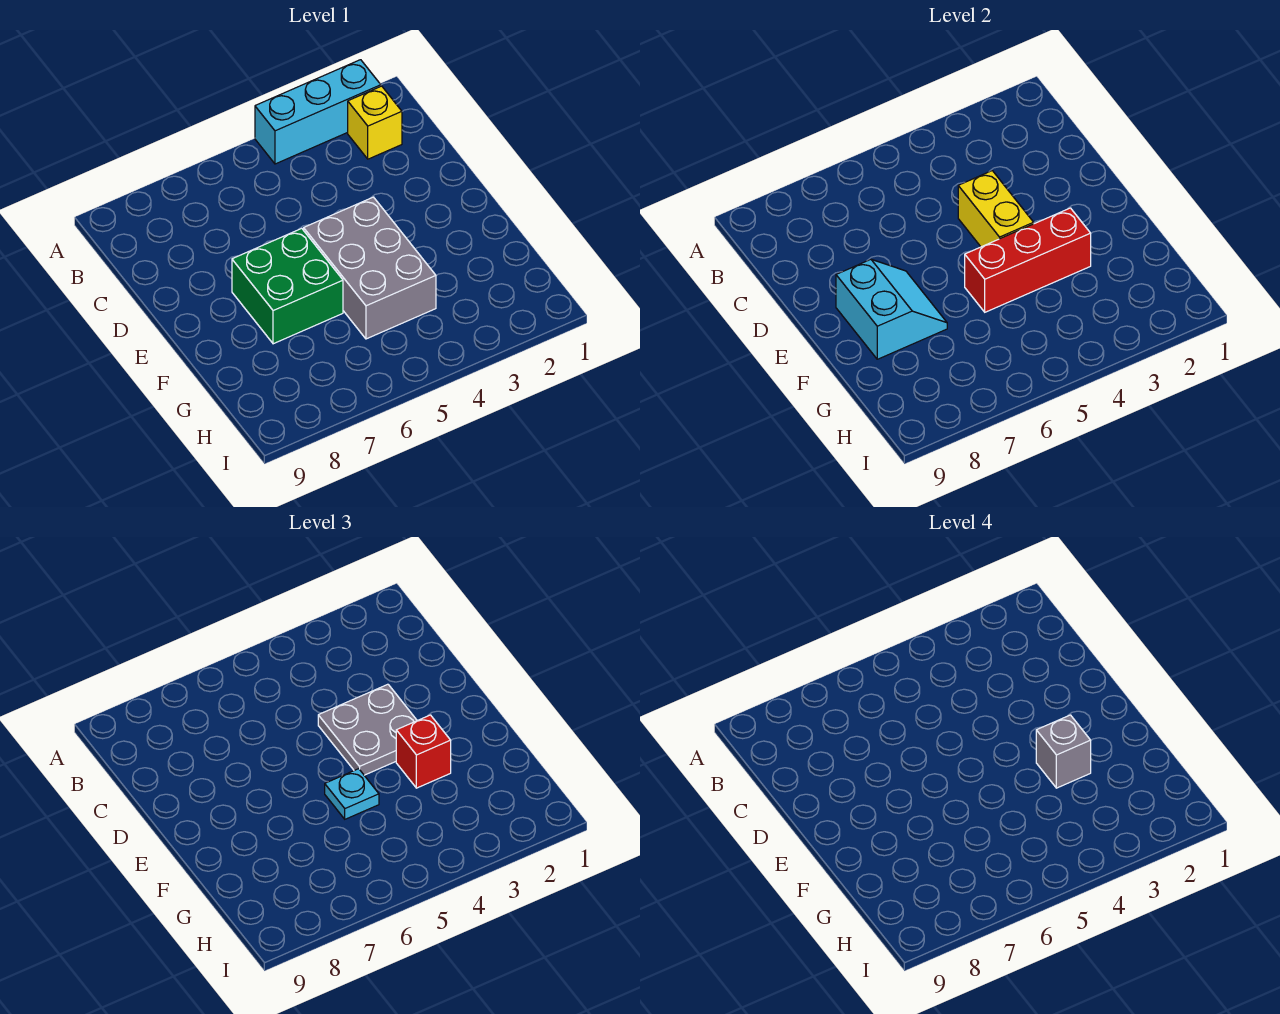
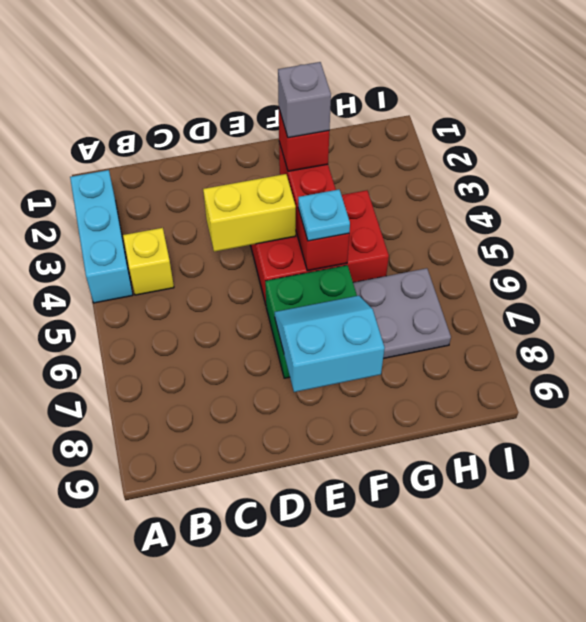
yellow brick B2 level 1 -> yellow brick B4 level 1
grey plate D3:E4 level 3 -> grey plate G6:H7 level 1
grey brick E4:G5 level 1 -> red brick E4:G5 level 1

